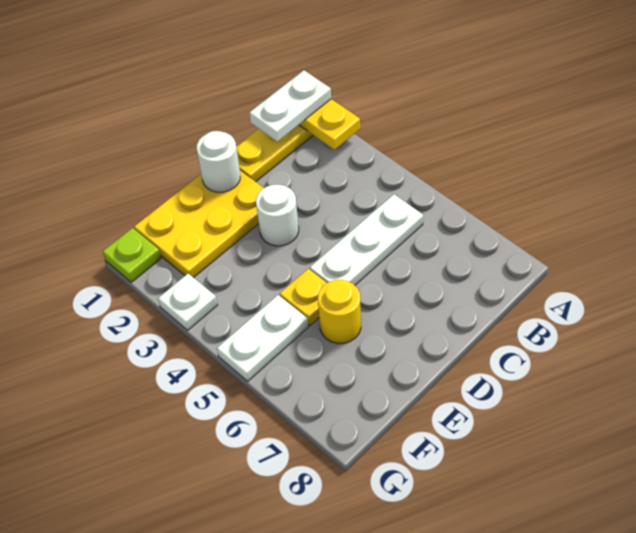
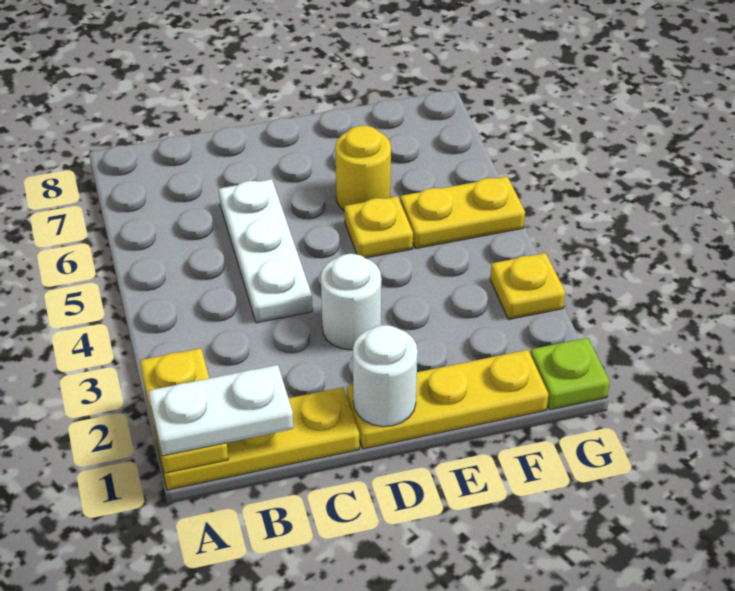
white plate B5:D5 level 1 -> white plate C4:C6 level 1
yellow plate D1:F2 level 1 -> yellow plate D1:F1 level 1
white plate F5:G5 level 1 -> yellow plate F5:G5 level 1
white plate G3 level 1 -> yellow plate G3 level 1

